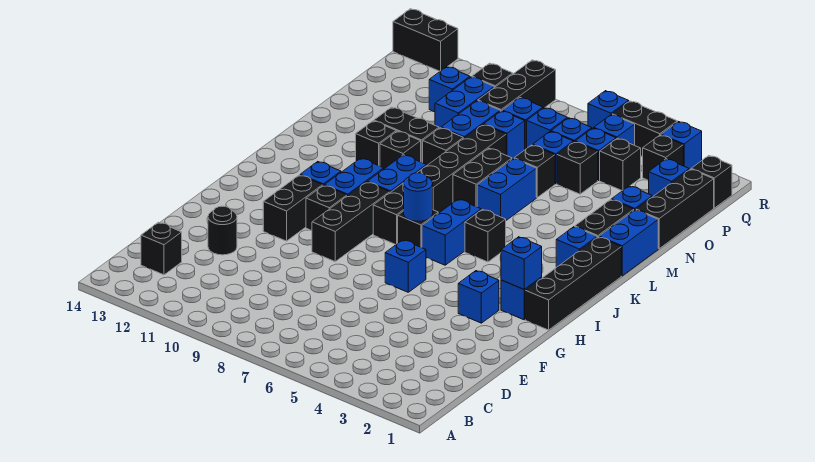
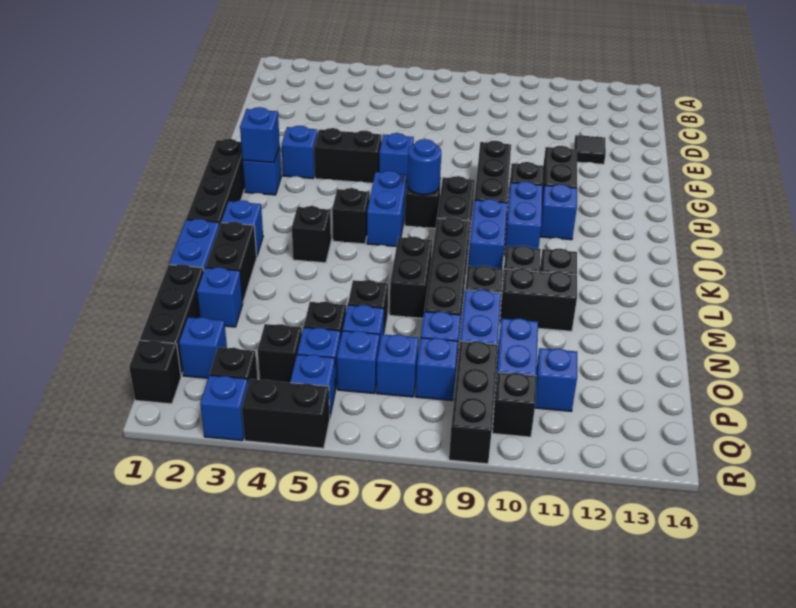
black brick C13 level 1 -> black brick K4 level 1
black round brick E12 level 1 -> black tile E12 level 1
blue brick L6:M6 level 1 -> none
blue brick R6 level 1 -> none
black brick R13:R14 level 1 -> black brick G4:G5 level 1

